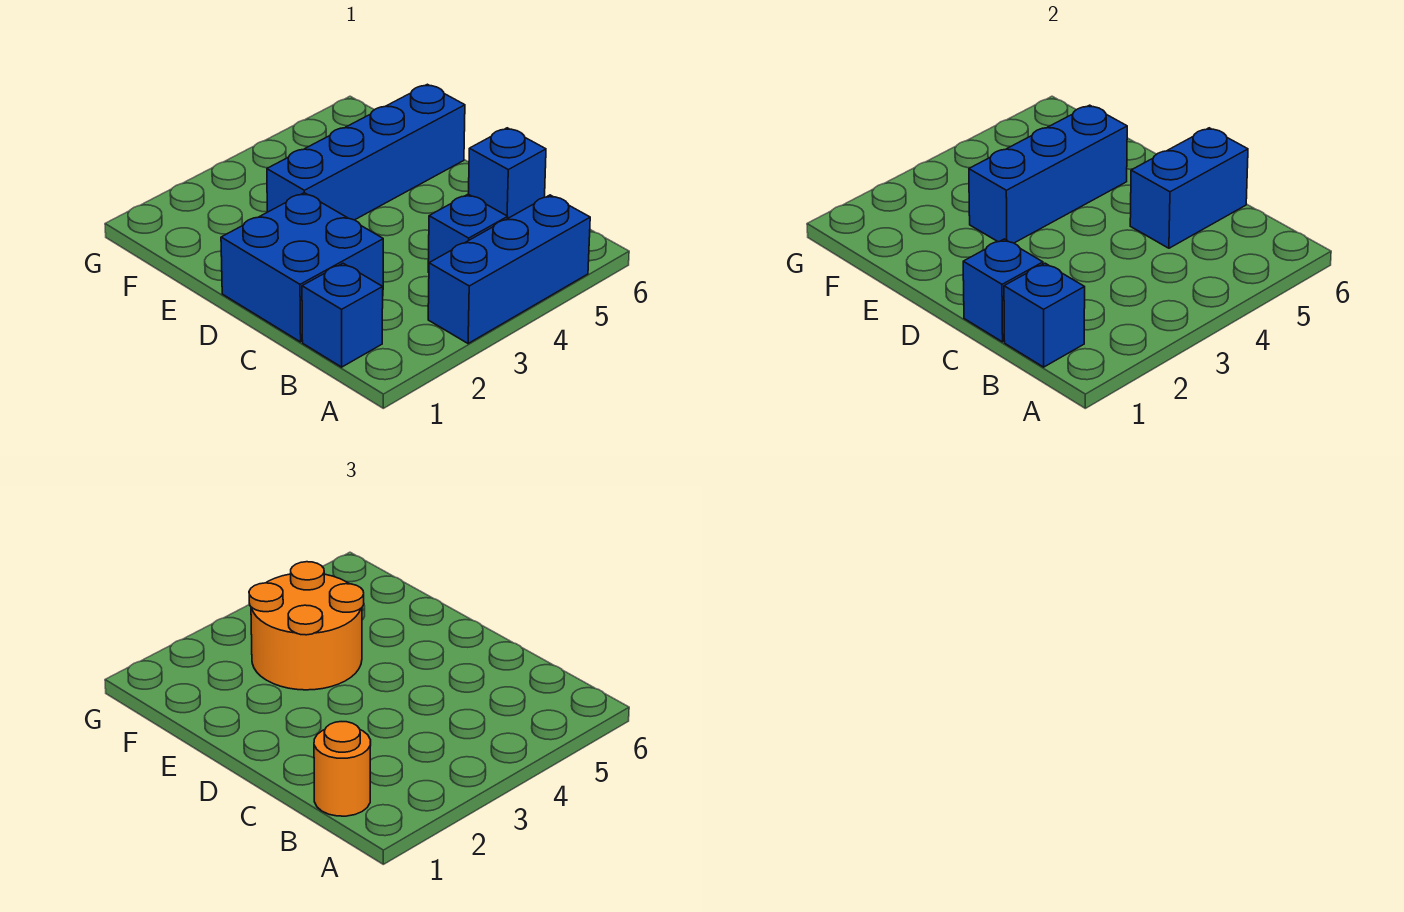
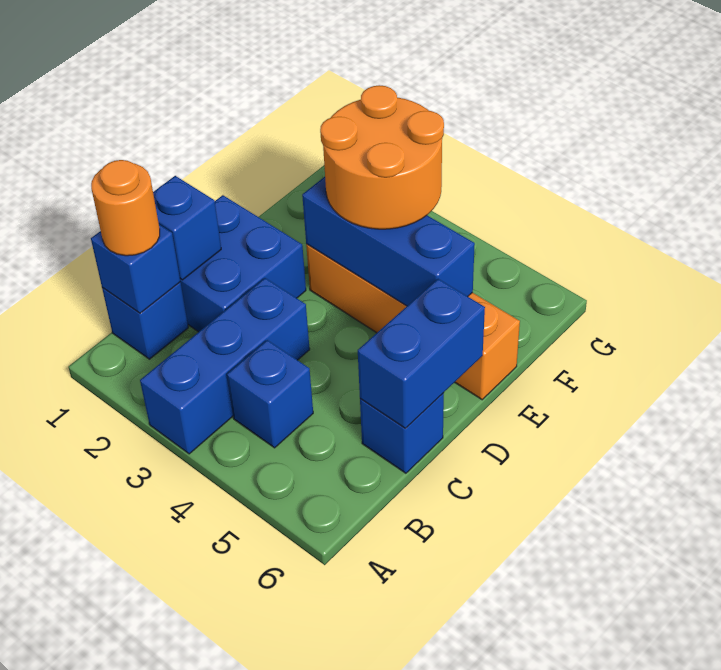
blue brick A3:A5 level 1 -> blue brick A3:C3 level 1
blue brick C5:C6 level 2 -> blue brick C6:D6 level 2
blue brick E3:E6 level 1 -> orange brick E3:E6 level 1

